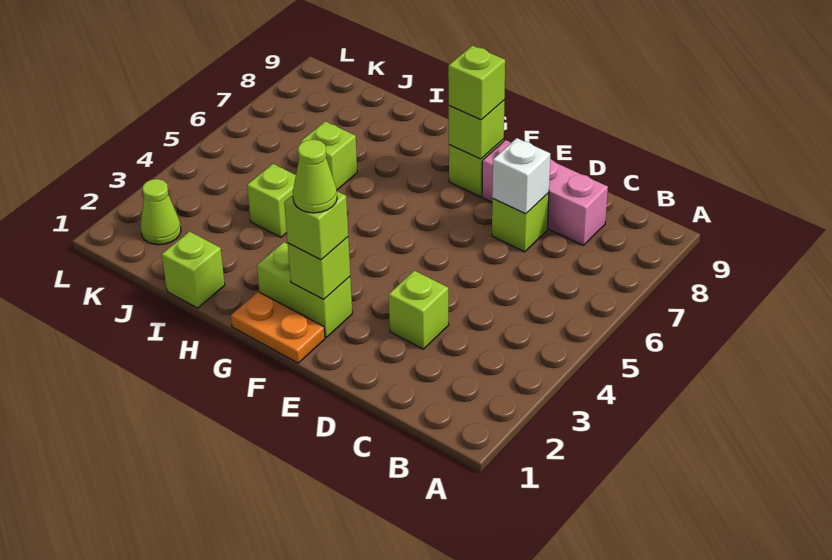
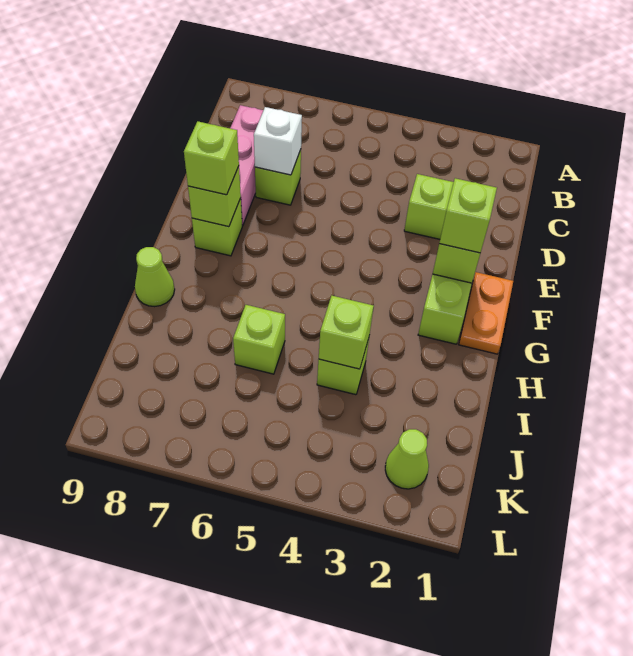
lime cone F2 level 4 -> lime cone H9 level 1
lime brick I1 level 1 -> lime brick I4 level 2

